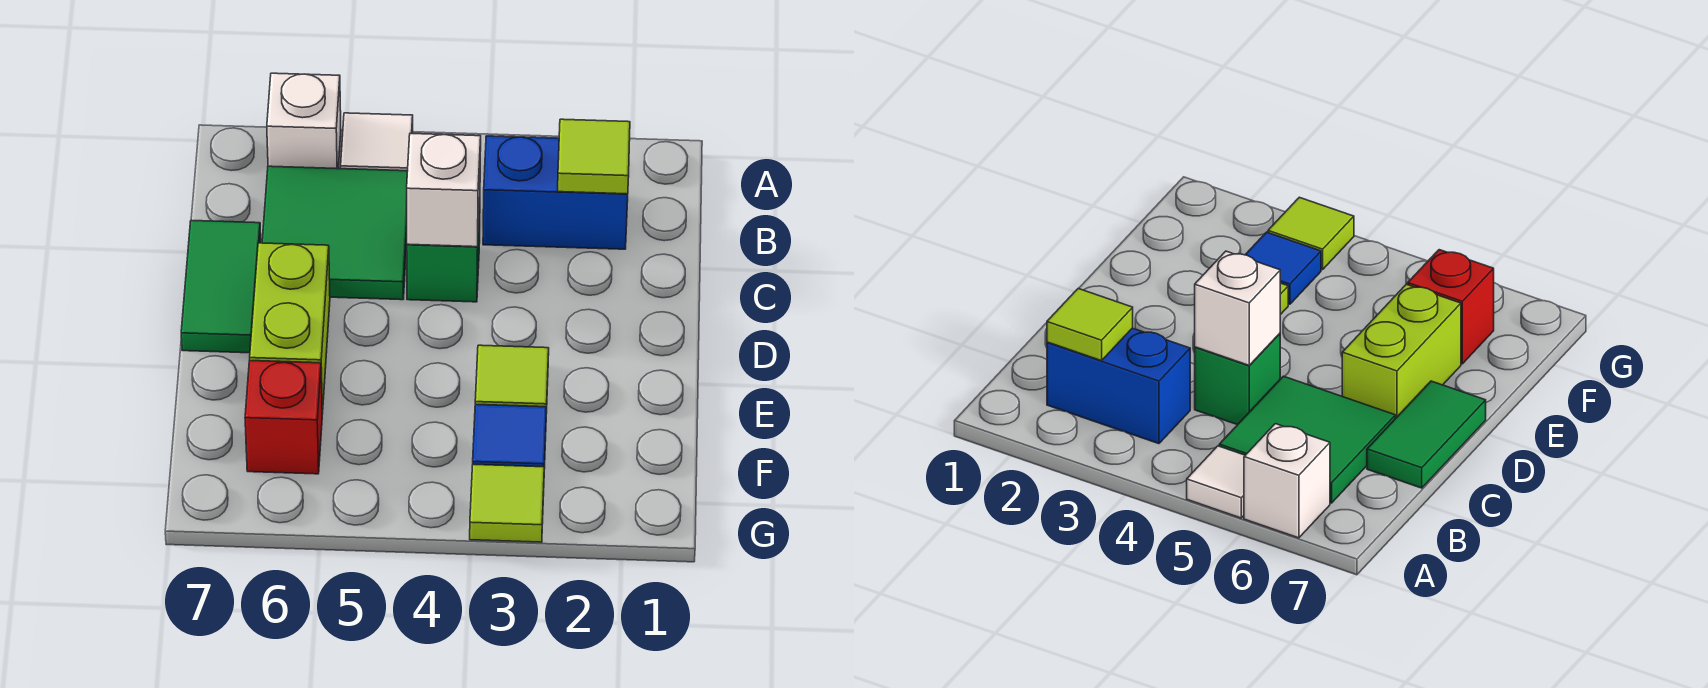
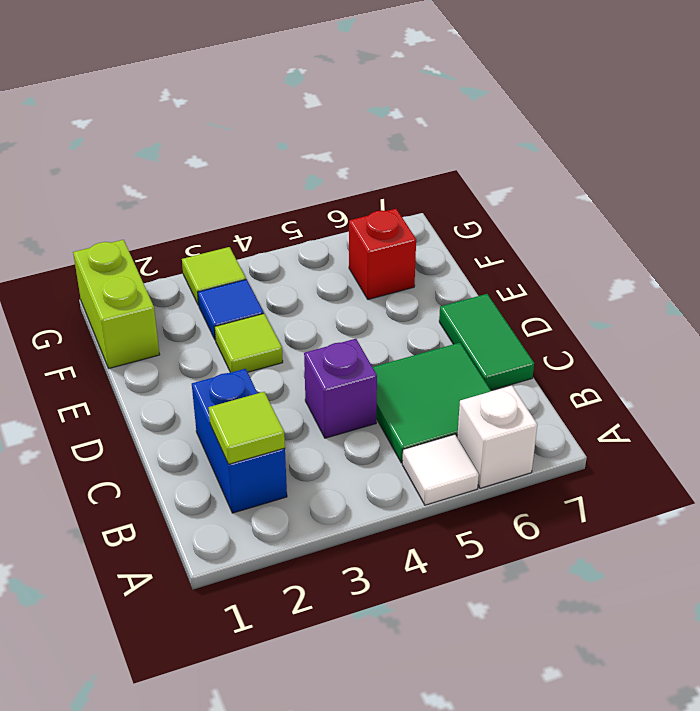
blue brick B2:B3 level 1 -> blue brick B2:C2 level 1
green brick C4 level 1 -> purple brick C4 level 1
white brick C4 level 2 -> none
lime brick D6:E6 level 1 -> lime brick F1:G1 level 1

